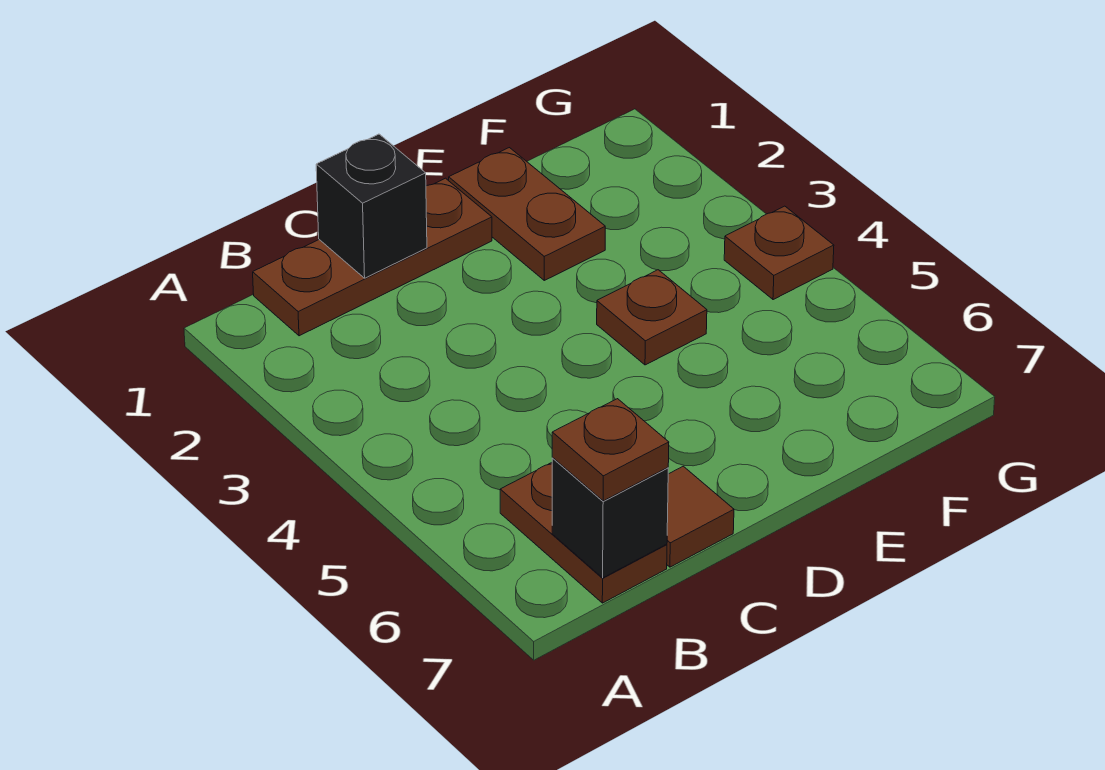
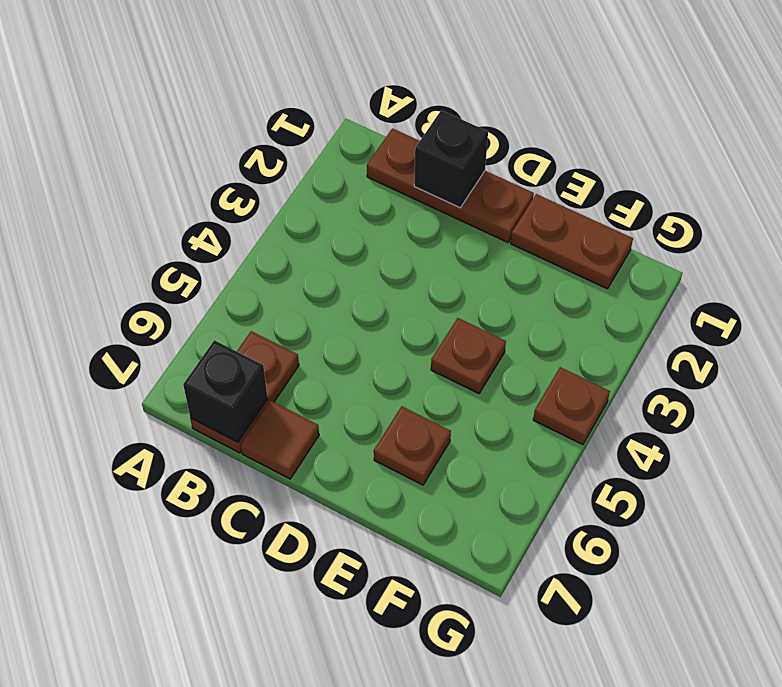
brown plate B7 level 3 -> brown plate E6 level 1
brown plate E1:E2 level 1 -> brown plate E1:F1 level 1

